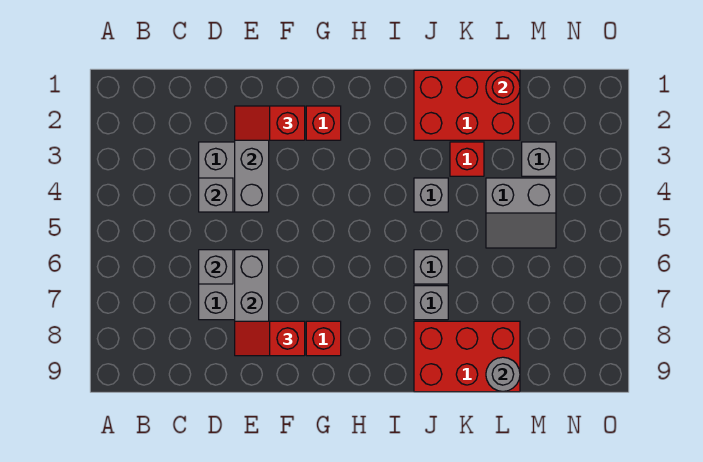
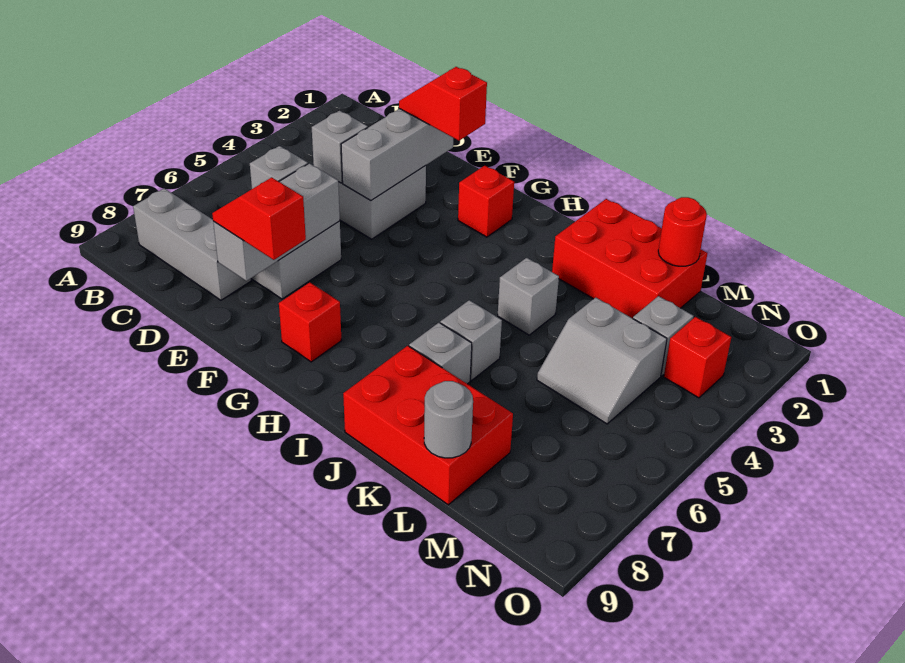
none -> grey brick B8:D8 level 1
red brick K3 level 1 -> red brick N3 level 1

